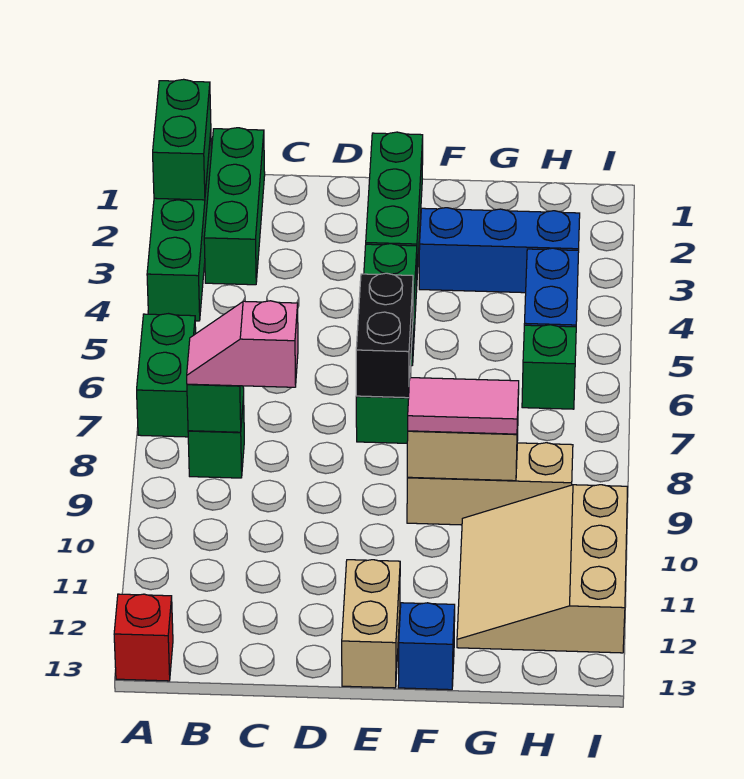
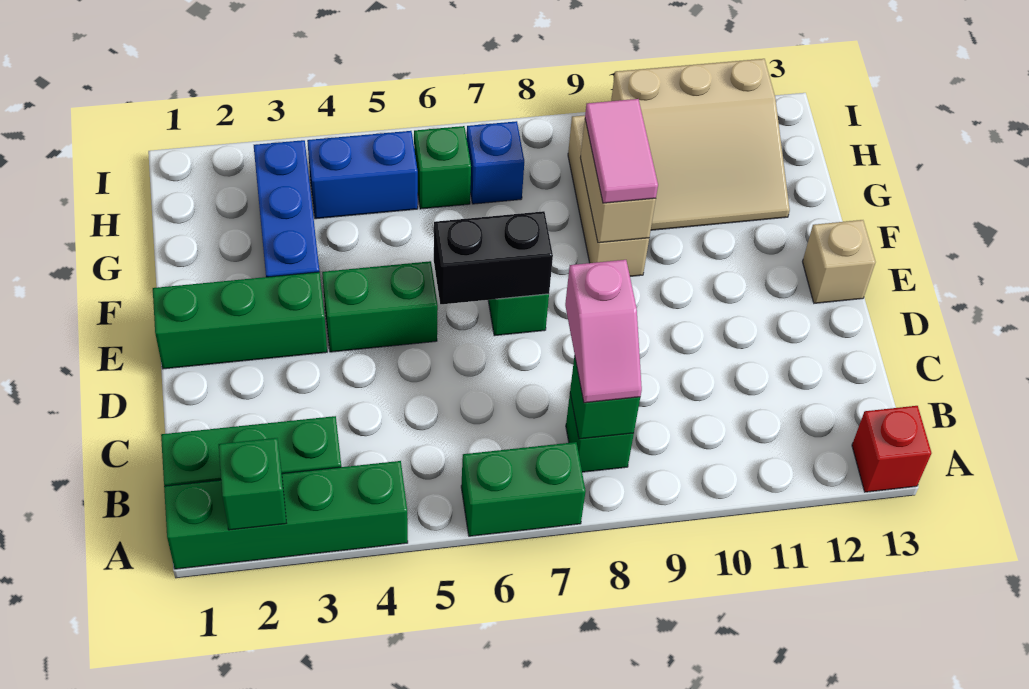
green brick A1:A2 level 2 -> green brick A2 level 2
tan brick E12:E13 level 1 -> tan brick E13 level 1
blue brick F13 level 1 -> blue brick H7 level 1

